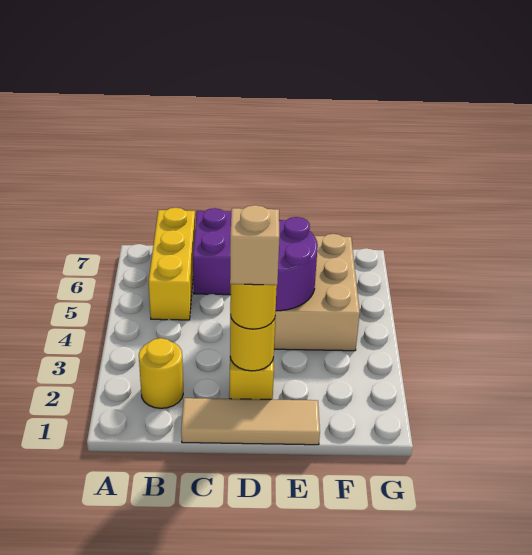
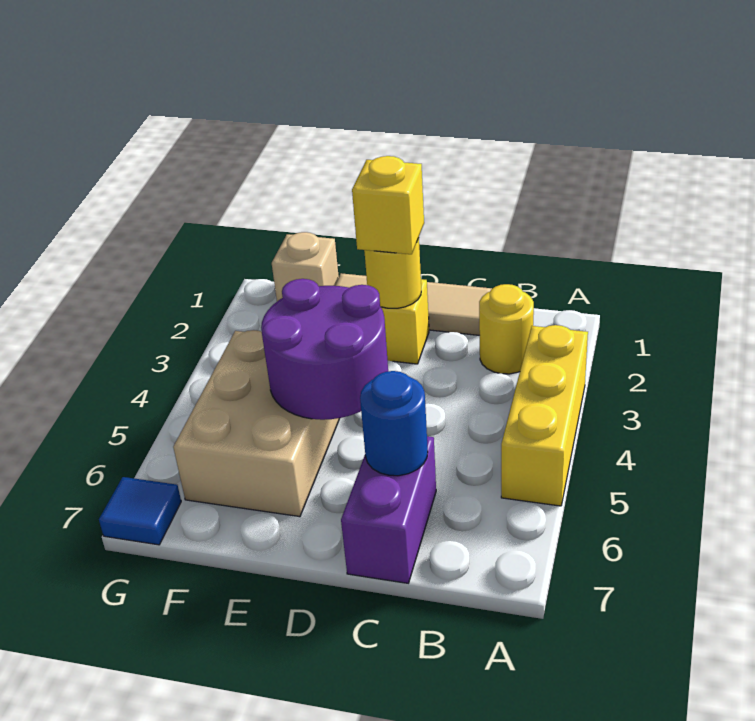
yellow brick B5:B7 level 1 -> yellow brick A3:A5 level 1
none -> blue round brick C6 level 2
yellow round brick D2 level 3 -> yellow brick D2 level 3
tan brick D2 level 4 -> tan brick F1 level 1
none -> blue tile G7 level 1

